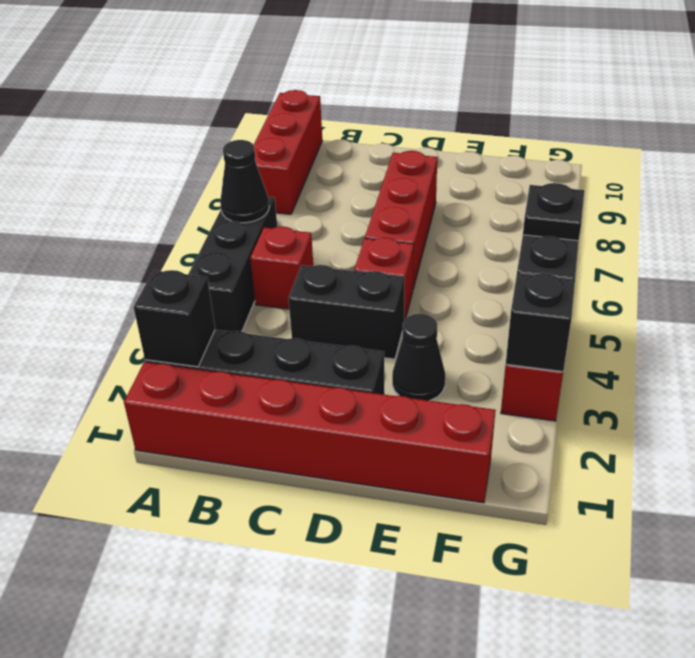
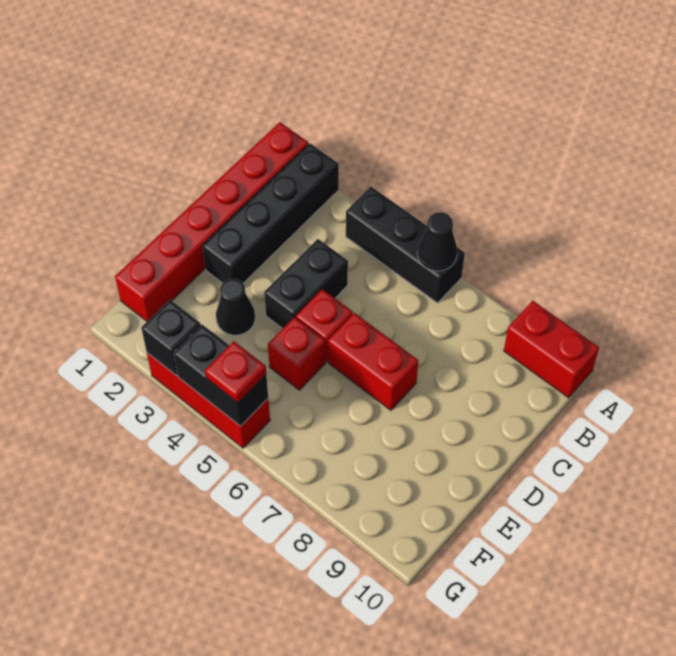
black brick A2 level 2 -> none
red brick A8:A10 level 1 -> red brick A9:A10 level 1
red brick B5 level 1 -> red brick E5 level 1
red brick D6:D8 level 1 -> red brick D6:D7 level 1
black plate G5 level 3 -> red plate G5 level 3

